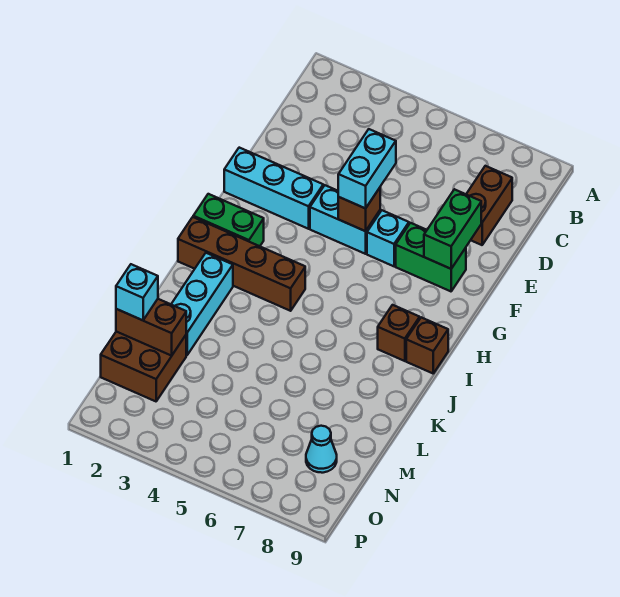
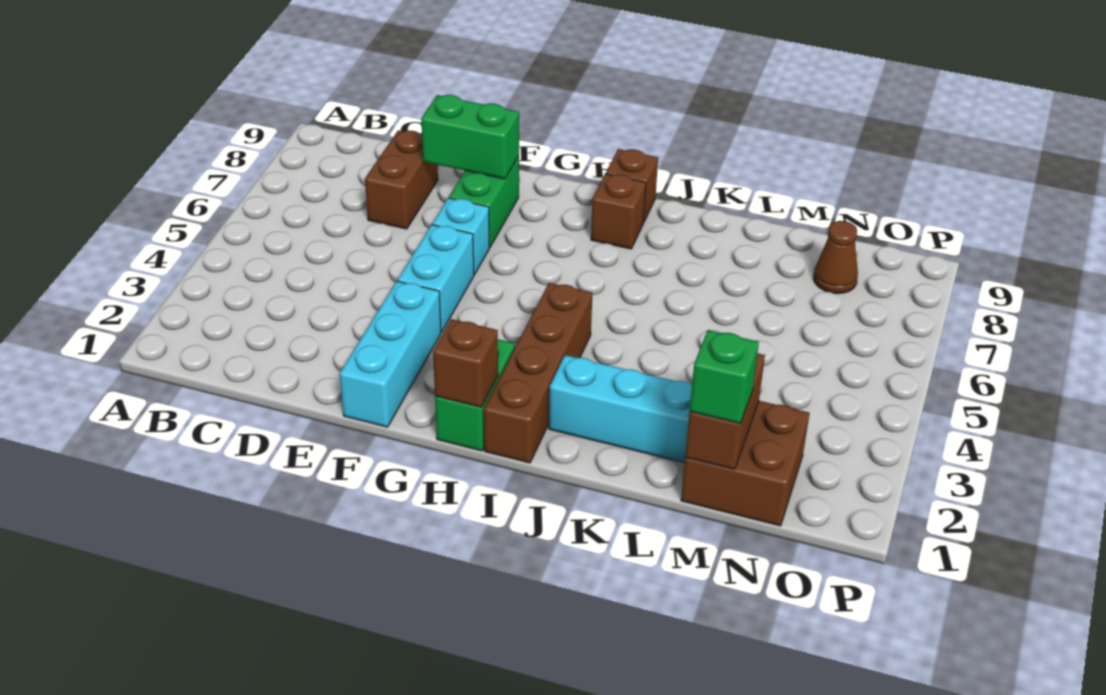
brown brick C8:D8 level 1 -> brown brick D7:D8 level 1
cyan brick E5:F5 level 3 -> none
brown brick F5 level 2 -> brown brick H1 level 2
cyan brick M1 level 3 -> green brick M1 level 3
cyan cone N8 level 1 -> brown cone N8 level 1

